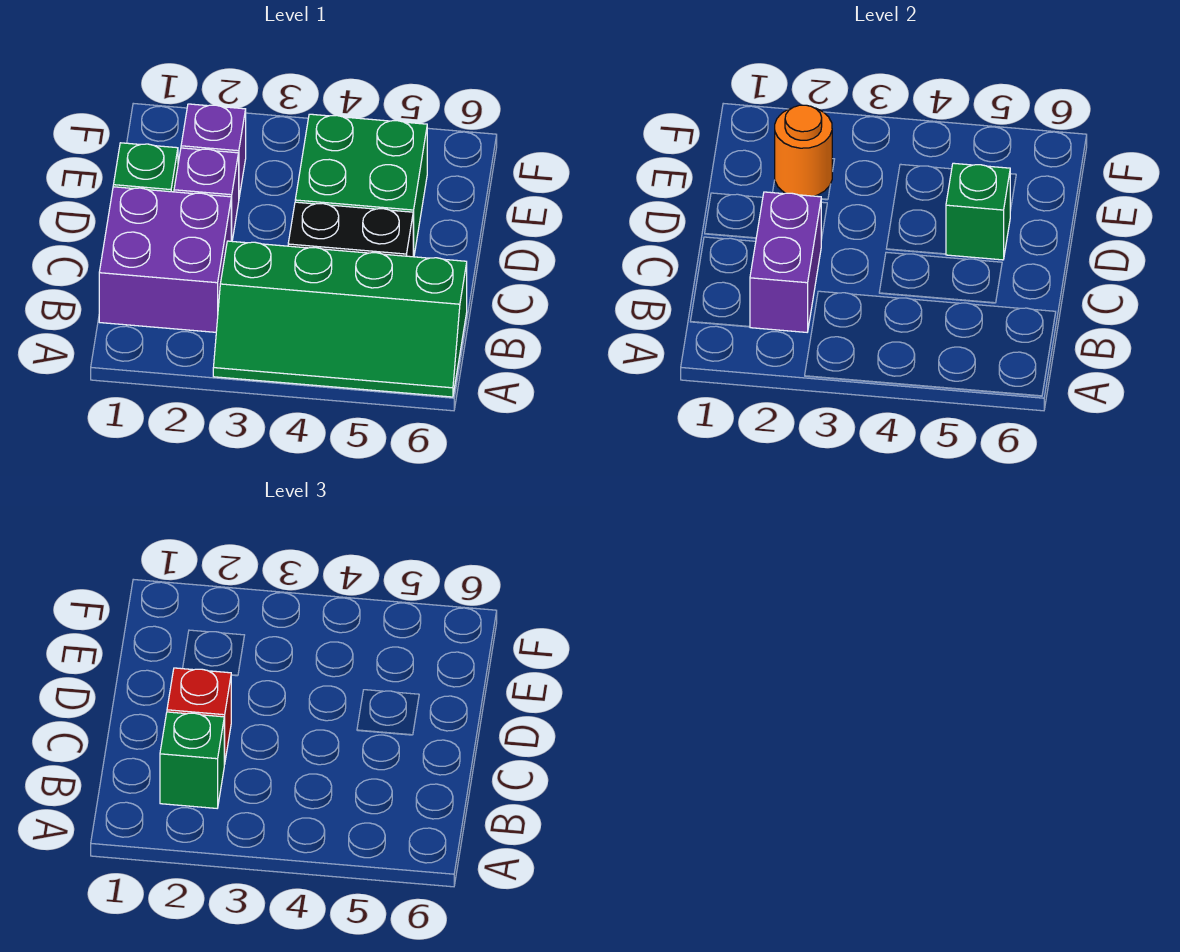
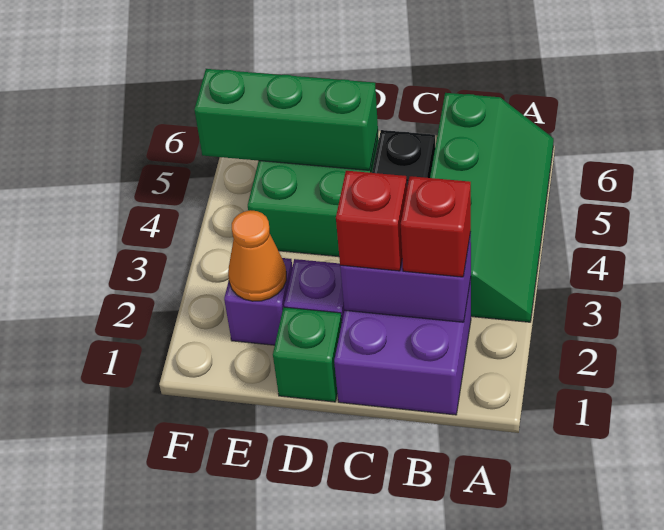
green brick B2 level 3 -> red brick B2 level 3
green brick D5 level 2 -> green brick D5:F5 level 2
orange round brick E2 level 2 -> orange cone E2 level 2

